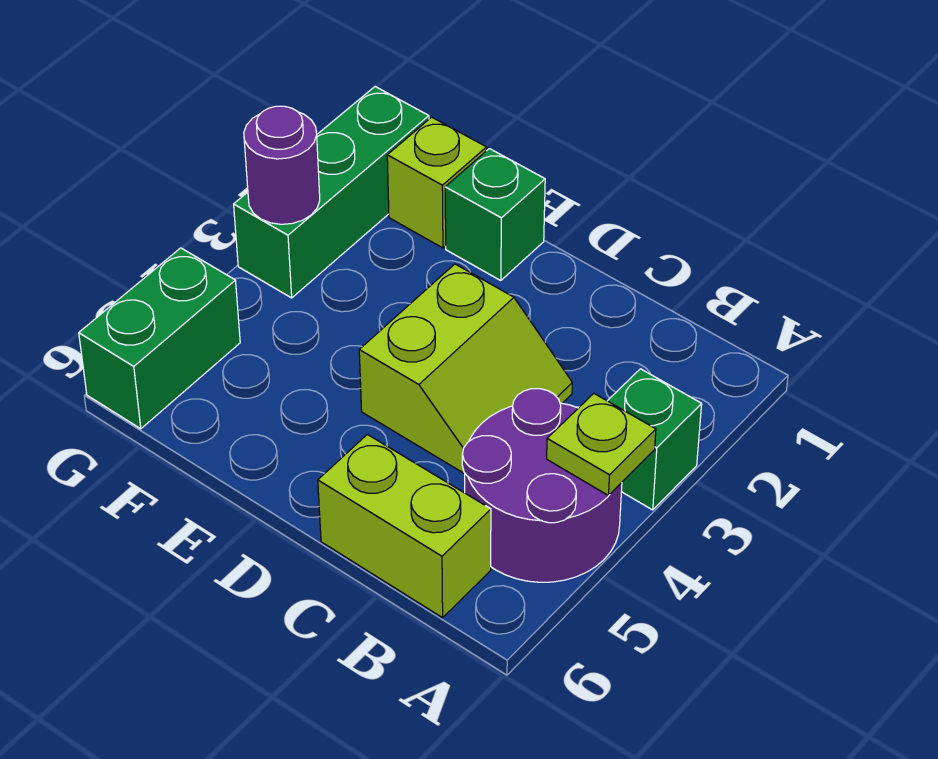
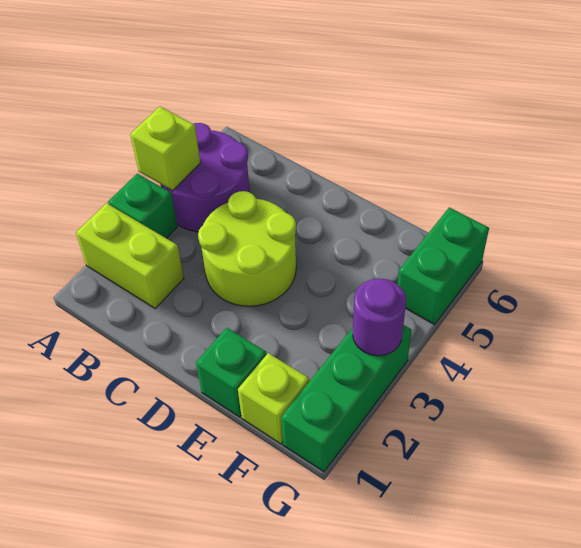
lime plate A4 level 2 -> lime brick A4 level 2
lime brick B6:C6 level 1 -> lime brick A2:B2 level 1
lime slope C3:D4 level 1 top D -> lime round brick C3:D4 level 1

